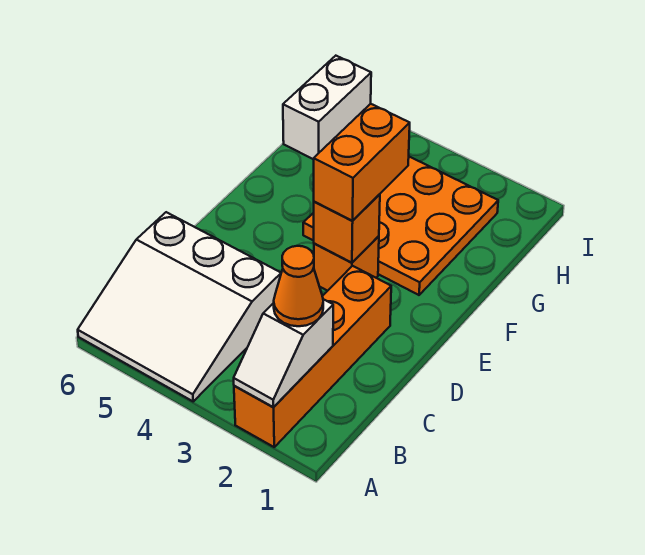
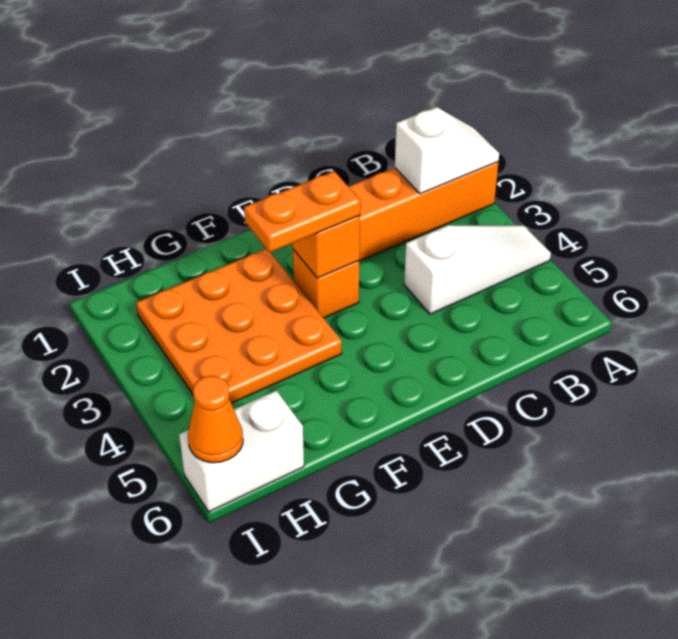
white slope A4:C6 level 1 top C -> white slope A4:C4 level 1 top C
orange cone B2 level 3 -> orange cone I6 level 2
orange brick E3:F3 level 3 -> orange plate E3:F3 level 3

